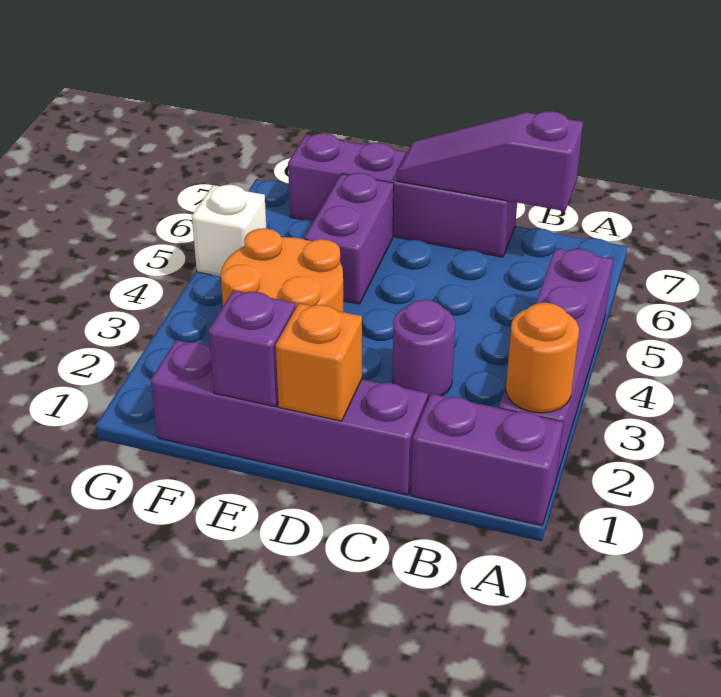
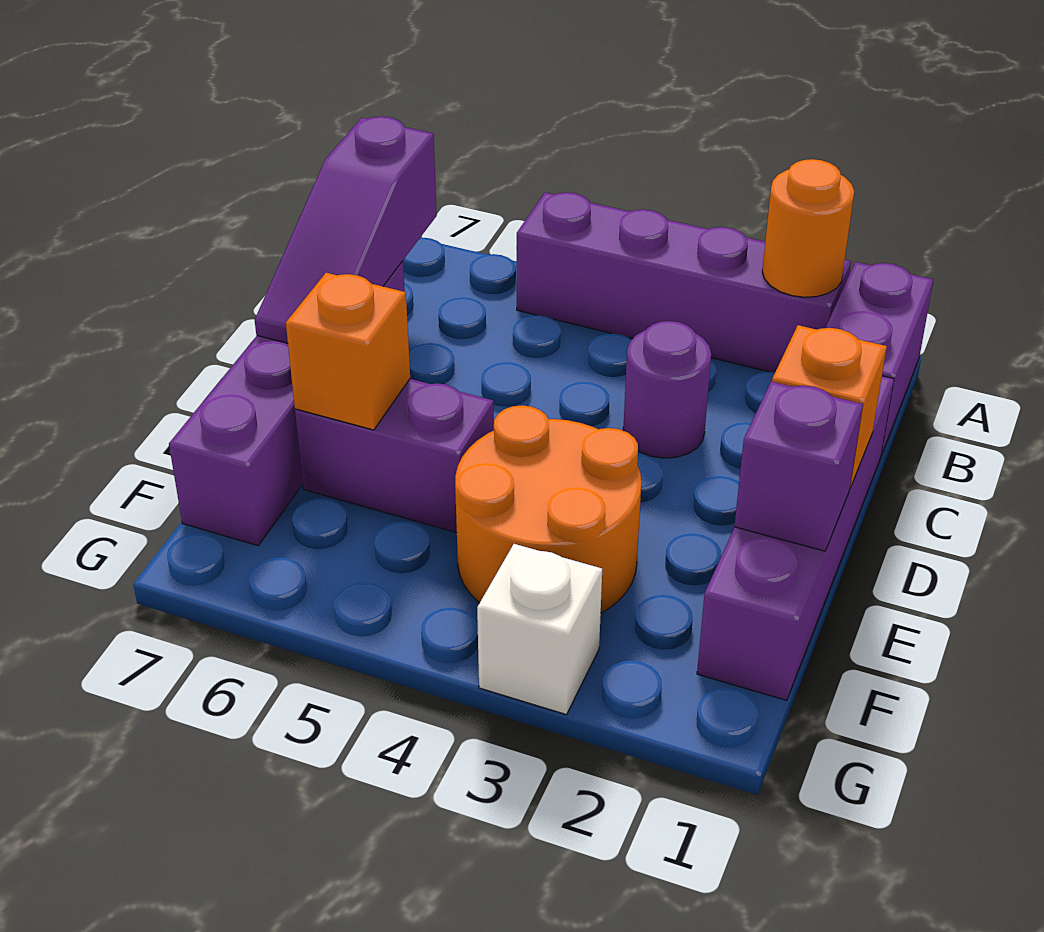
none -> orange brick E6 level 2
white brick G5 level 1 -> white brick G3 level 1

